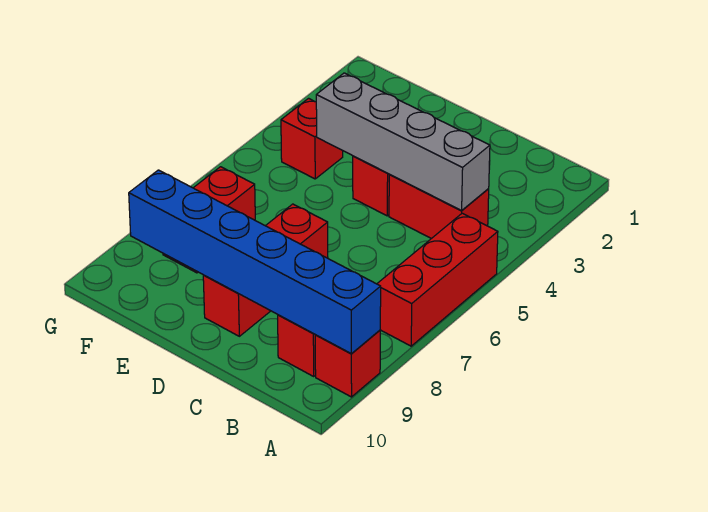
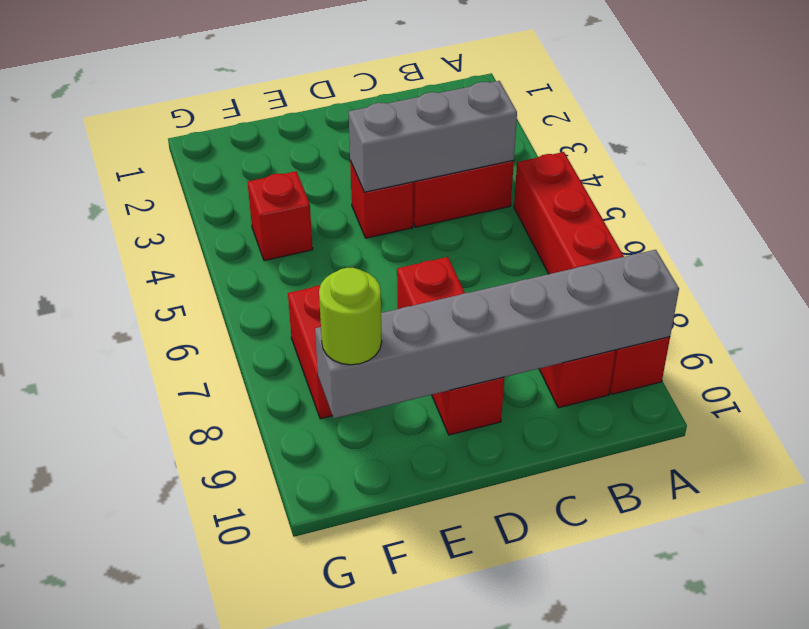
blue brick A9:F9 level 2 -> grey brick A9:F9 level 2
grey brick B4:E4 level 2 -> grey brick B4:D4 level 2
none -> lime round brick F9 level 3

